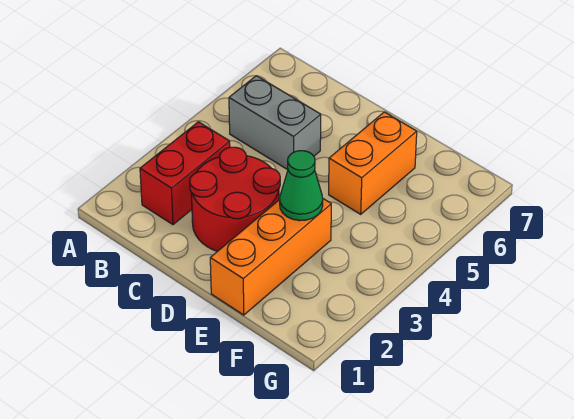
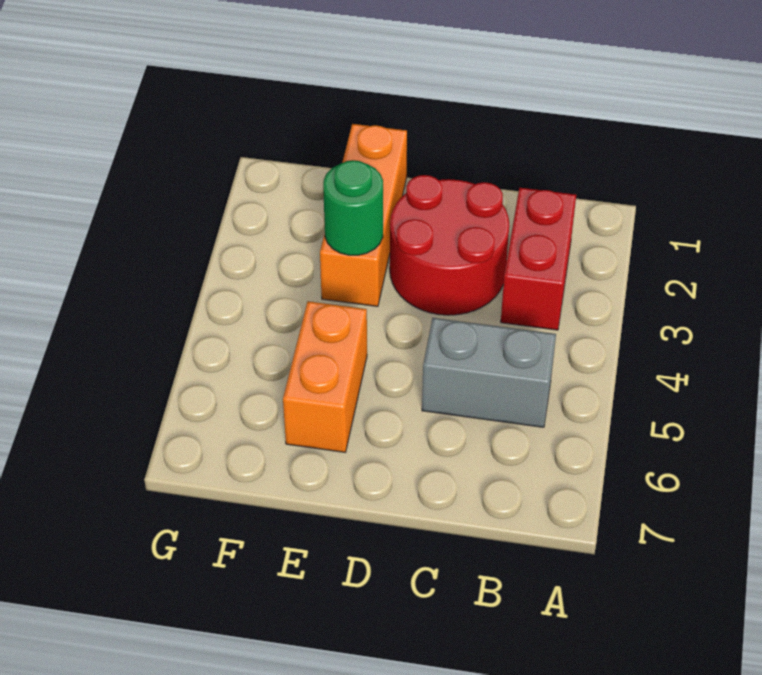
green cone E3 level 2 -> green round brick E3 level 2

